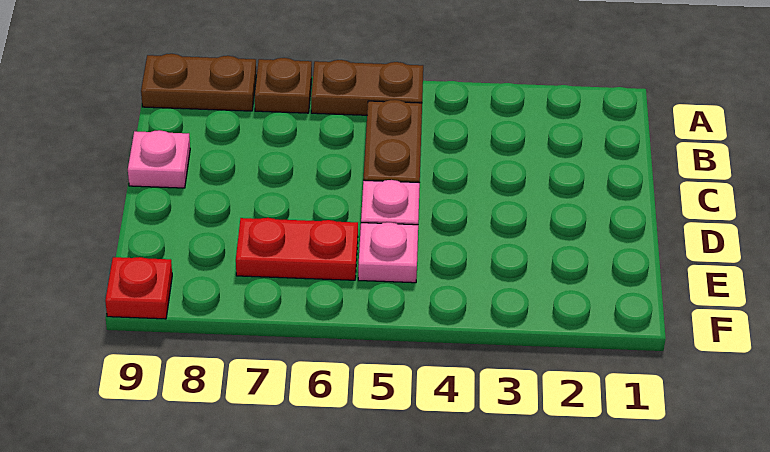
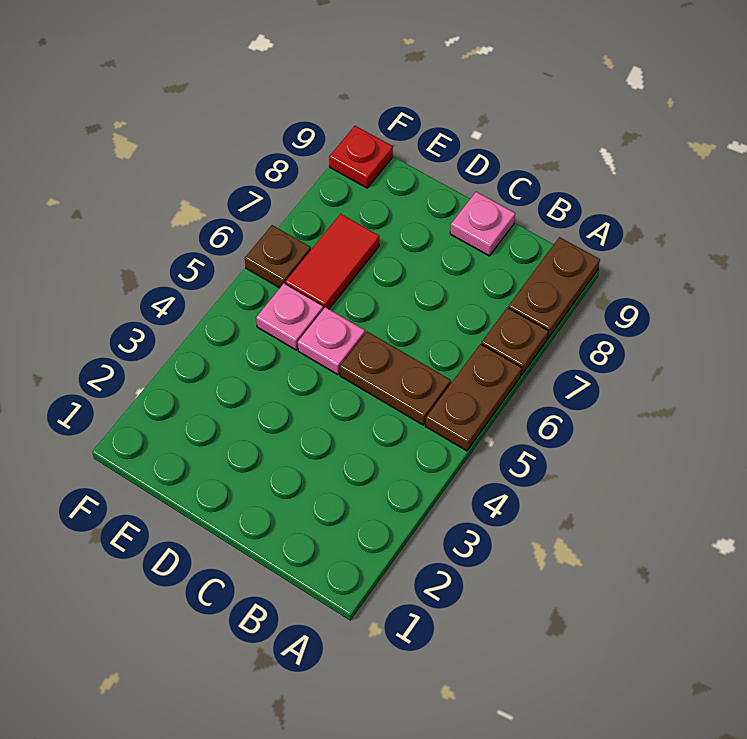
red plate E6:E7 level 1 -> red tile E6:E7 level 1
none -> brown plate F6 level 1

